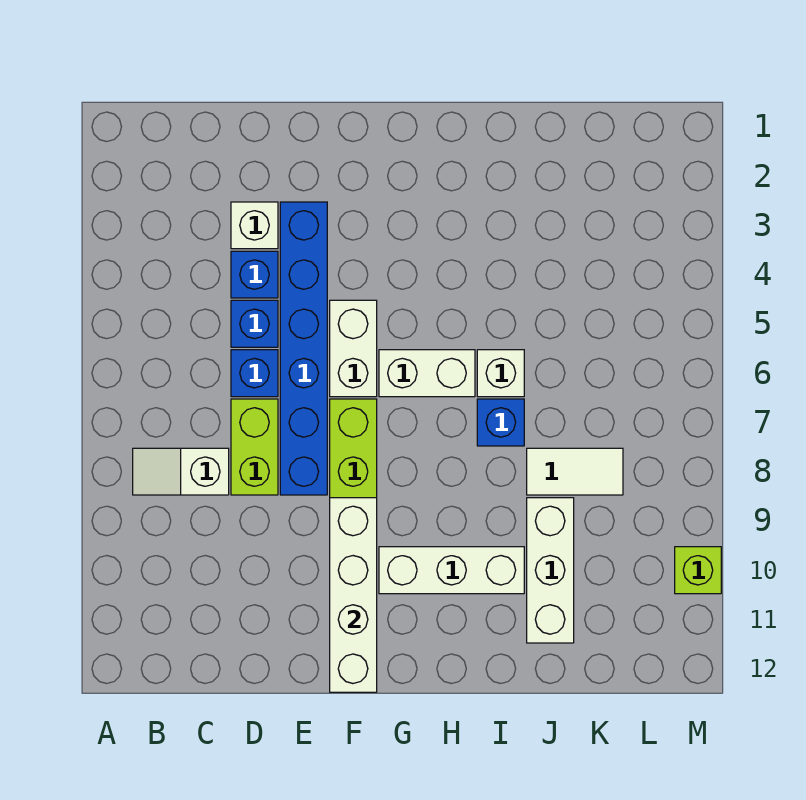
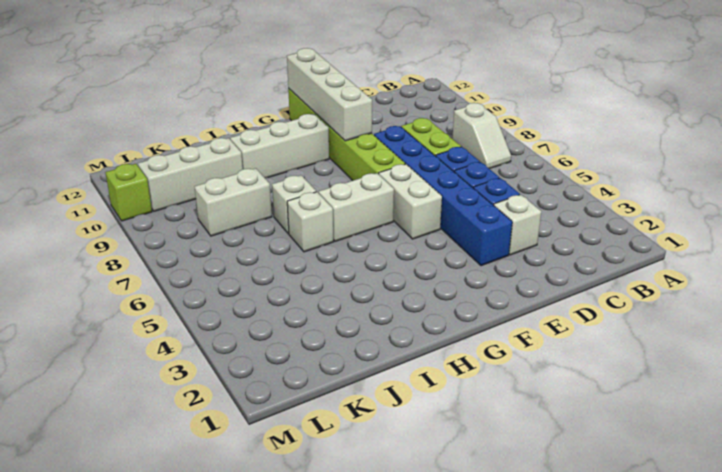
white slope B8:C8 level 1 top C -> white slope B7:B8 level 1 top 8
blue brick I7 level 1 -> white brick I7 level 1
white tile J8:K8 level 1 -> white brick J8:K8 level 1
white brick J9:J11 level 1 -> white brick J10:L10 level 1

